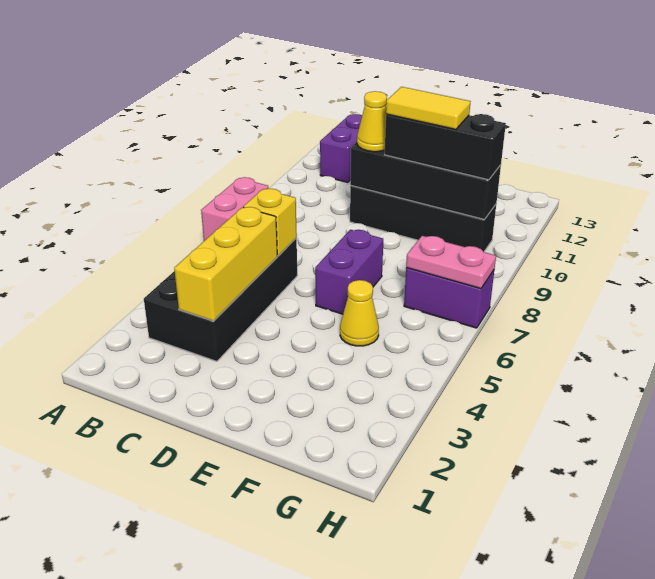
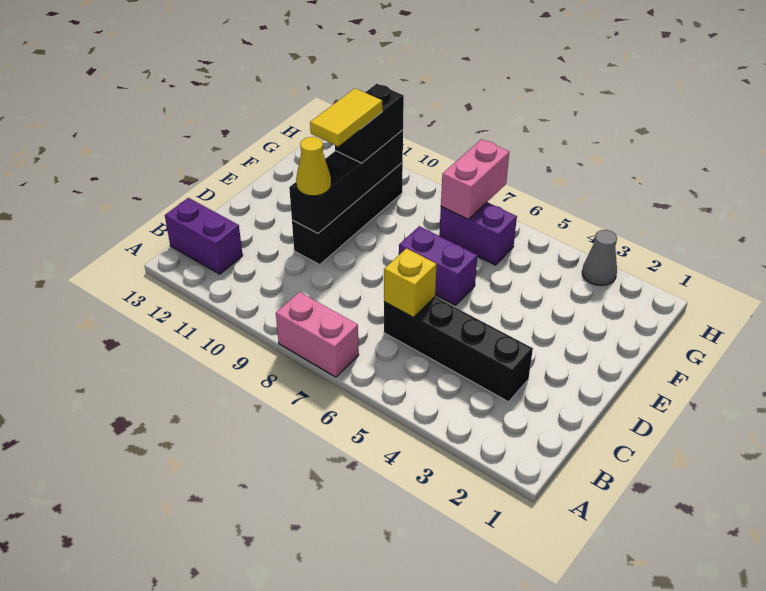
black brick B3:C6 level 1 -> black brick C3:C6 level 1
yellow brick C3:C5 level 2 -> none
black brick E10:G10 level 3 -> black brick F10:G10 level 3
yellow cone F5 level 1 -> none
purple brick G7:H7 level 1 -> purple brick G6:G7 level 1
pink plate G7:H7 level 2 -> pink brick G7:H7 level 2
none -> grey cone H3 level 1

